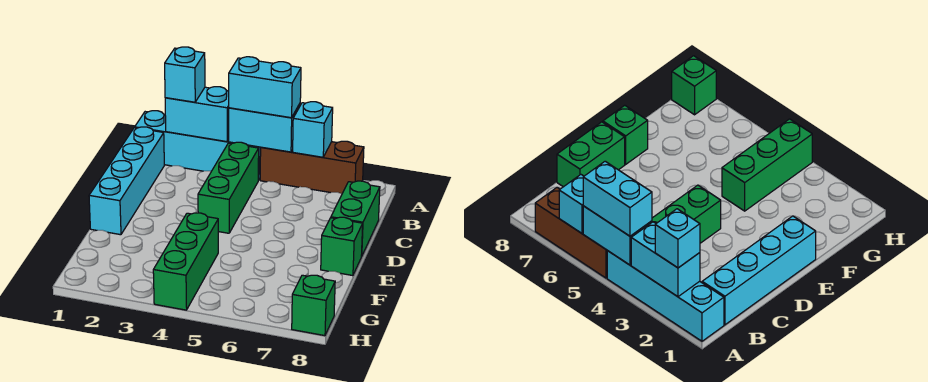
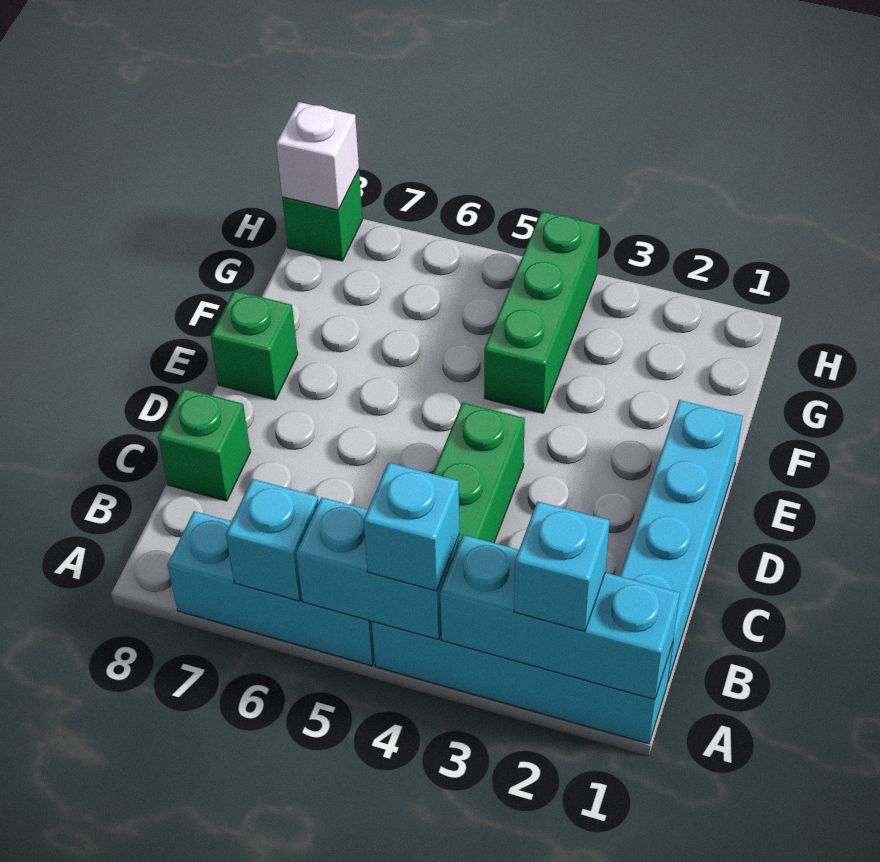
cyan brick A2:A3 level 2 -> cyan brick A1:A3 level 2
cyan brick A4:A5 level 3 -> cyan brick A4 level 3
brown brick A5:A7 level 1 -> cyan brick A5:A7 level 1
green brick C8:D8 level 1 -> green brick C8 level 1
none -> white brick H8 level 2

